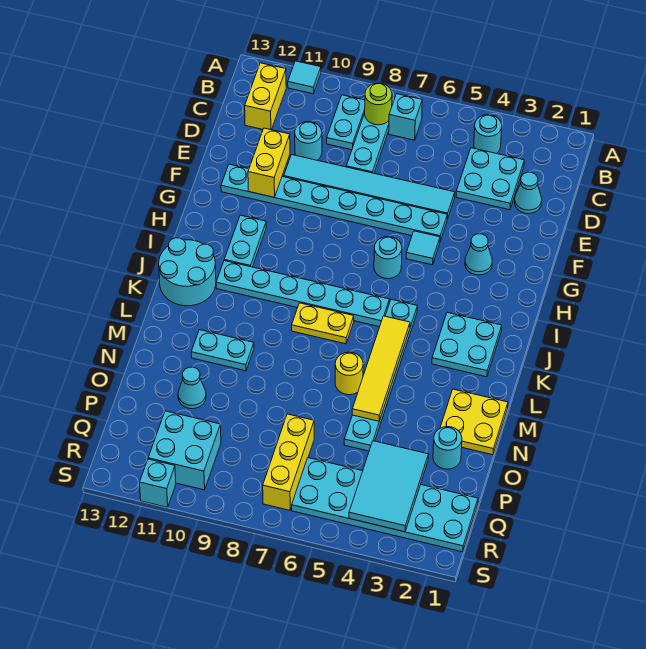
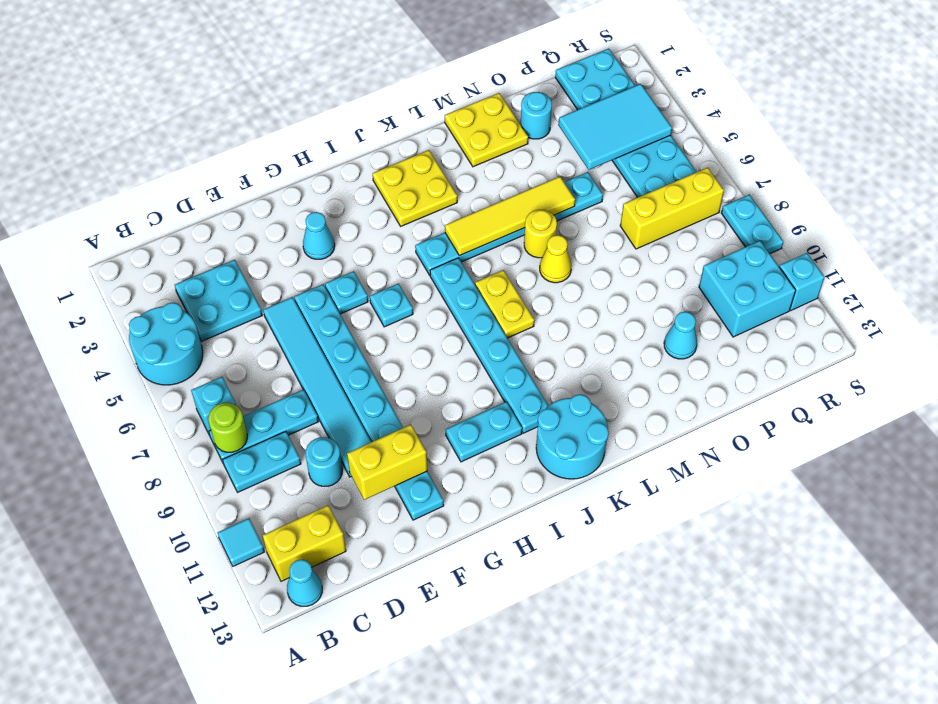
cyan round brick B4 level 1 -> cyan round brick A4:B5 level 1
cyan cone D2 level 1 -> cyan cone B13 level 1
cyan tile G5 level 1 -> cyan plate G5 level 1
cyan round brick H6 level 1 -> cyan plate H6 level 1
cyan plate J2:K3 level 1 -> yellow plate J2:K3 level 1
none -> yellow cone M7 level 1
cyan plate M10:M11 level 1 -> cyan plate S8:S9 level 1

